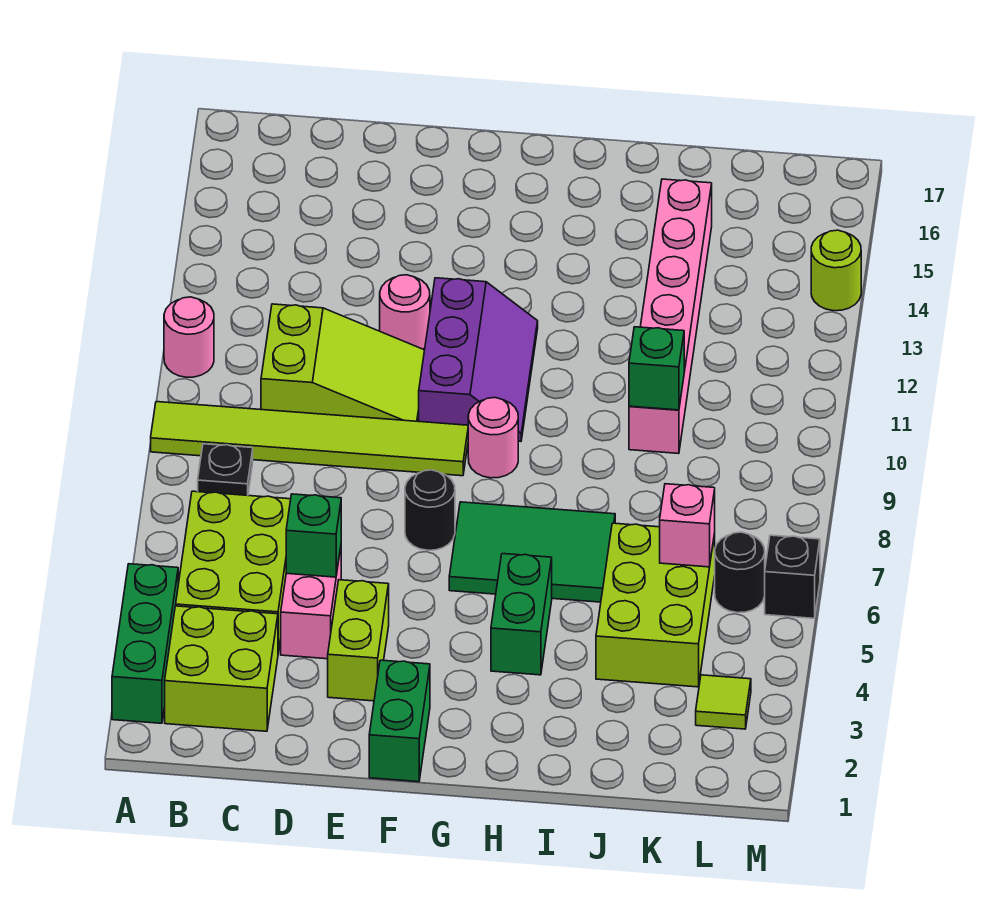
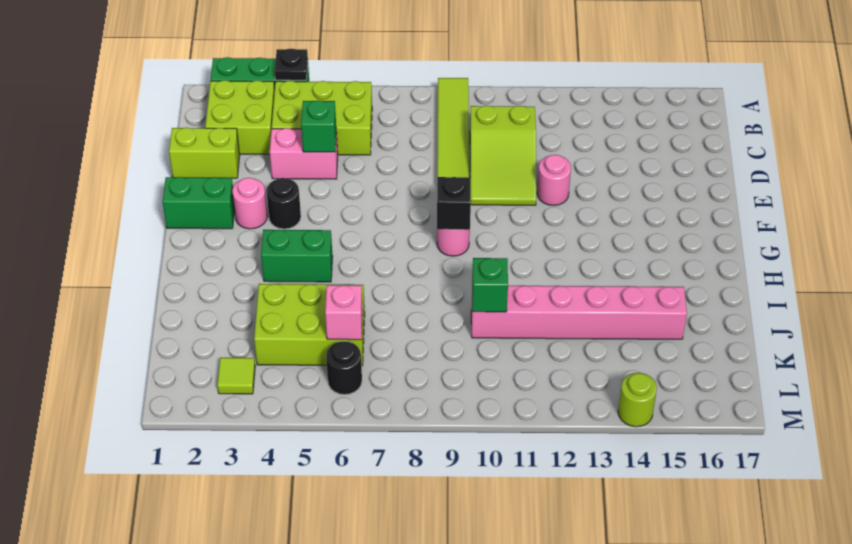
pink round brick A11 level 1 -> pink round brick F3 level 1
black plate B8 level 1 -> black plate A4 level 2
lime brick E3:E4 level 1 -> lime brick D1:D2 level 1
black round brick F7 level 1 -> black round brick F4 level 1
purple slope F10:G12 level 1 top F -> none
green tile G6:I7 level 1 -> none
black brick M6 level 1 -> black brick G9 level 2

